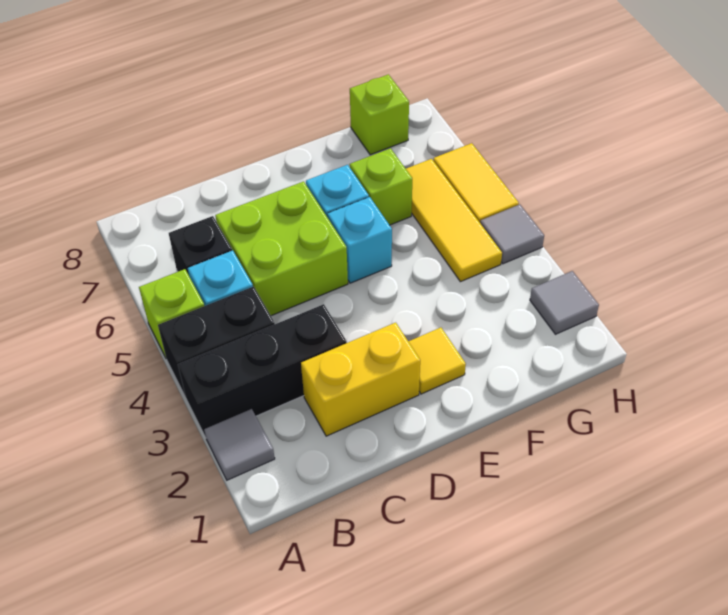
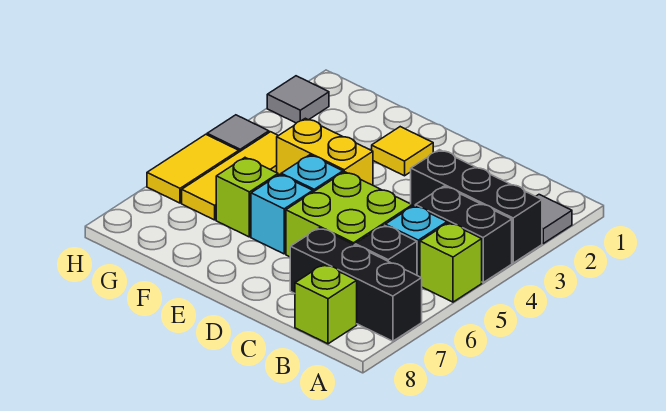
none -> black brick A7:C7 level 1
yellow brick C2:D2 level 1 -> yellow brick E4:F4 level 1
lime brick G8 level 1 -> lime brick B8 level 1

